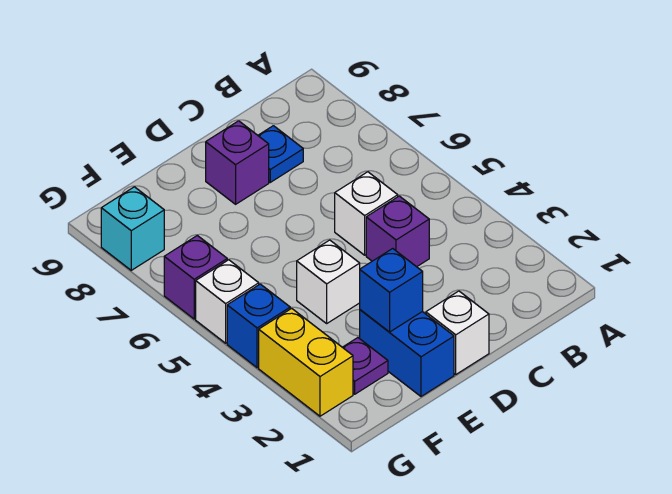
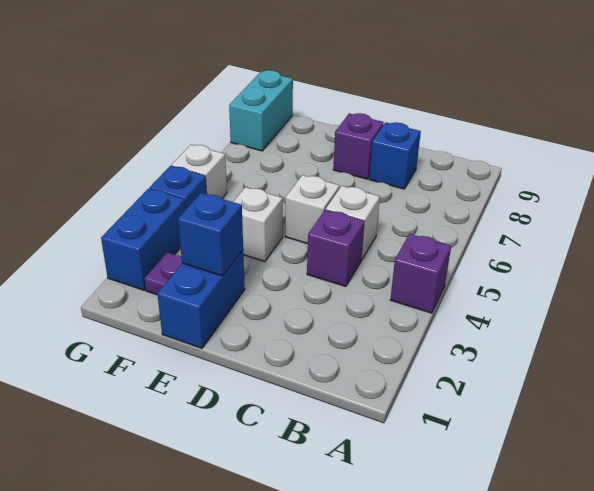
blue plate C8 level 1 -> blue brick C8 level 1
white brick D1 level 1 -> white brick D5 level 1
yellow brick G2:G3 level 1 -> blue brick G2:G3 level 1
purple brick G6 level 1 -> purple brick A4 level 1
cyan brick G8 level 1 -> cyan brick G8:G9 level 1

